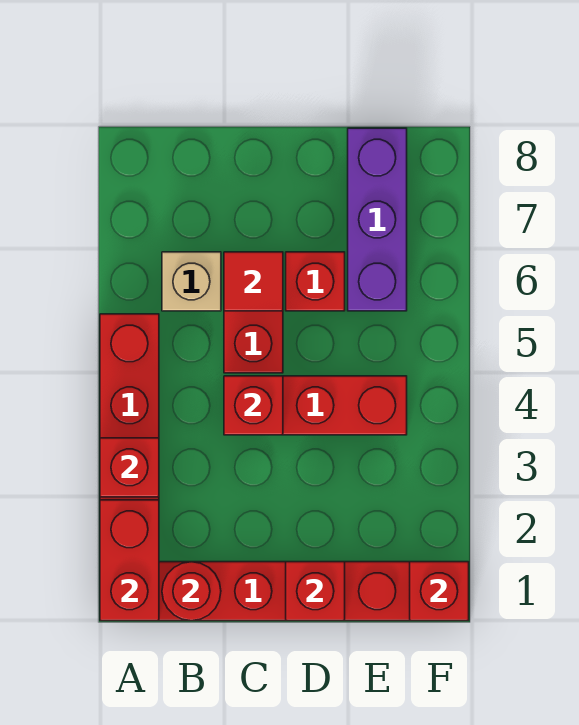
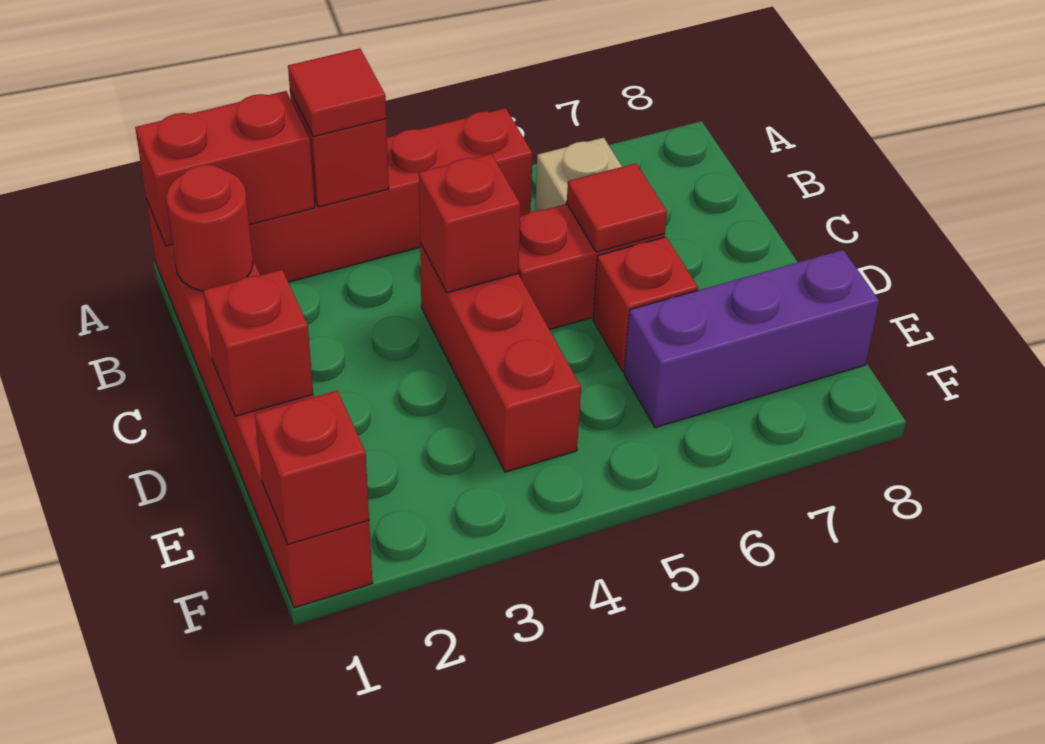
none -> red tile A3 level 3

